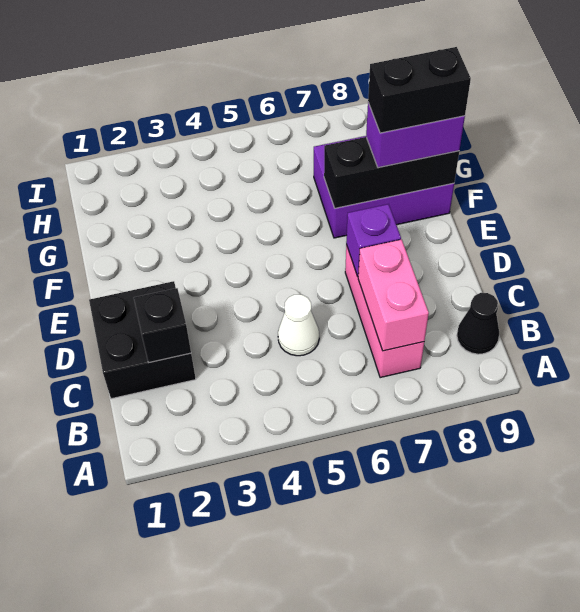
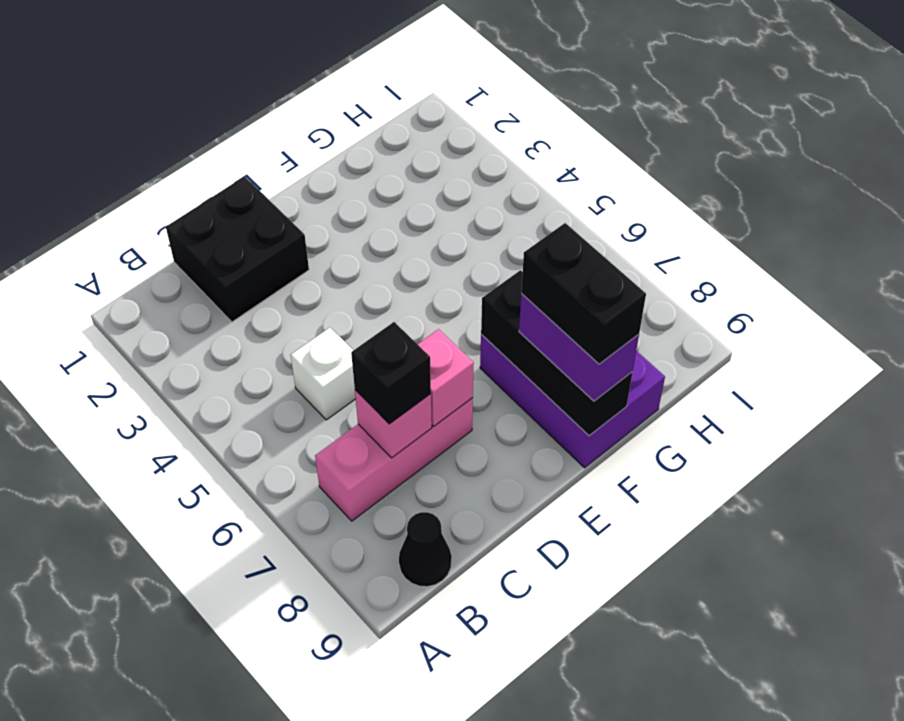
pink brick B7:C7 level 2 -> pink brick C7 level 2
black brick C2 level 2 -> black brick C7 level 3
white cone C5 level 1 -> white brick C5 level 1
purple brick D7 level 2 -> pink brick D7 level 2

